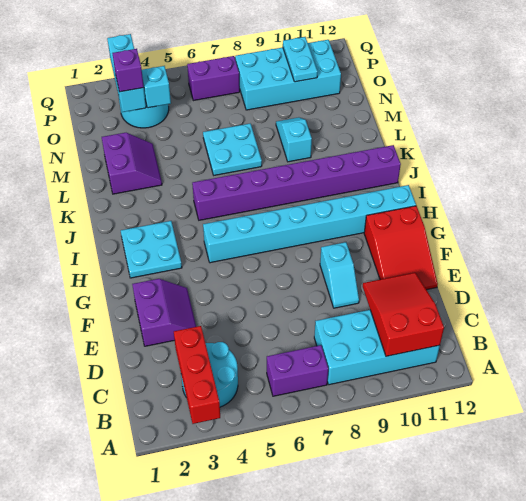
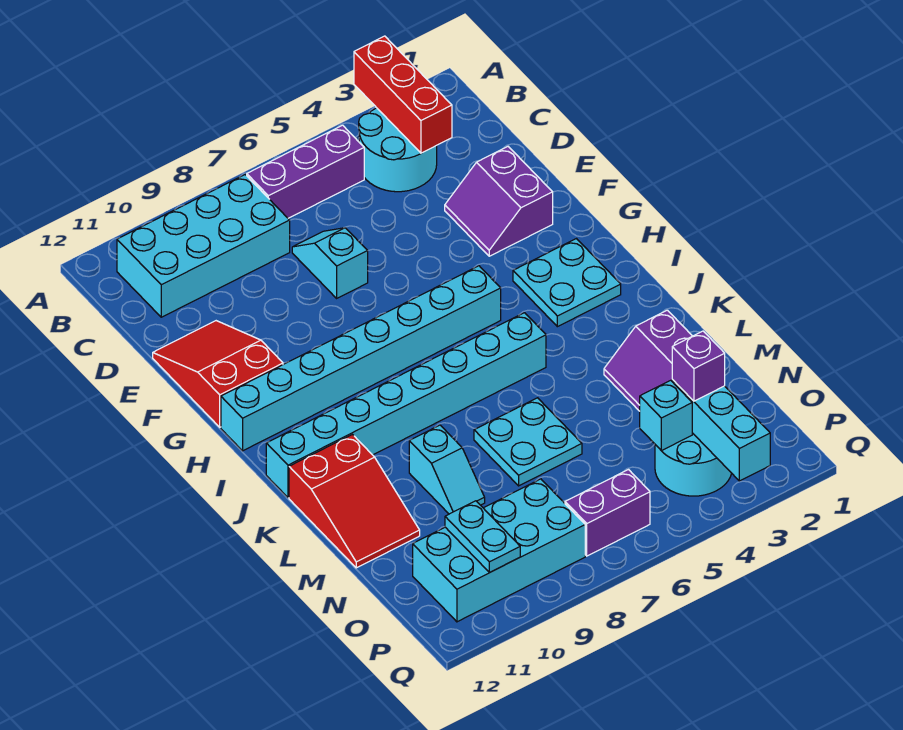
purple brick B6:B7 level 1 -> purple brick B5:B7 level 1
red slope B10:D11 level 2 top B -> red slope K11:M12 level 1 top K
cyan slope E9:F9 level 1 top F -> cyan slope D7:E7 level 1 top E
purple brick J5:J12 level 1 -> cyan brick J5:J12 level 1

